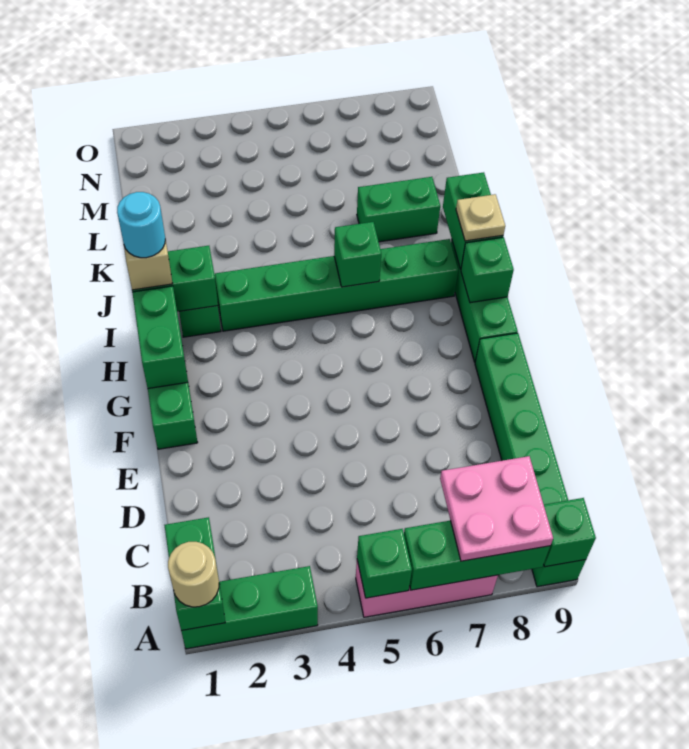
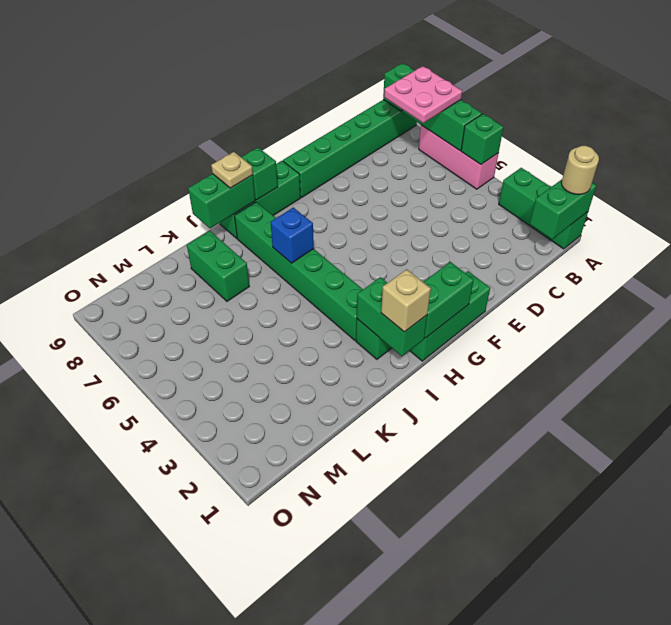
cyan round brick I1 level 4 -> none
green brick I6 level 2 -> blue brick I6 level 2

